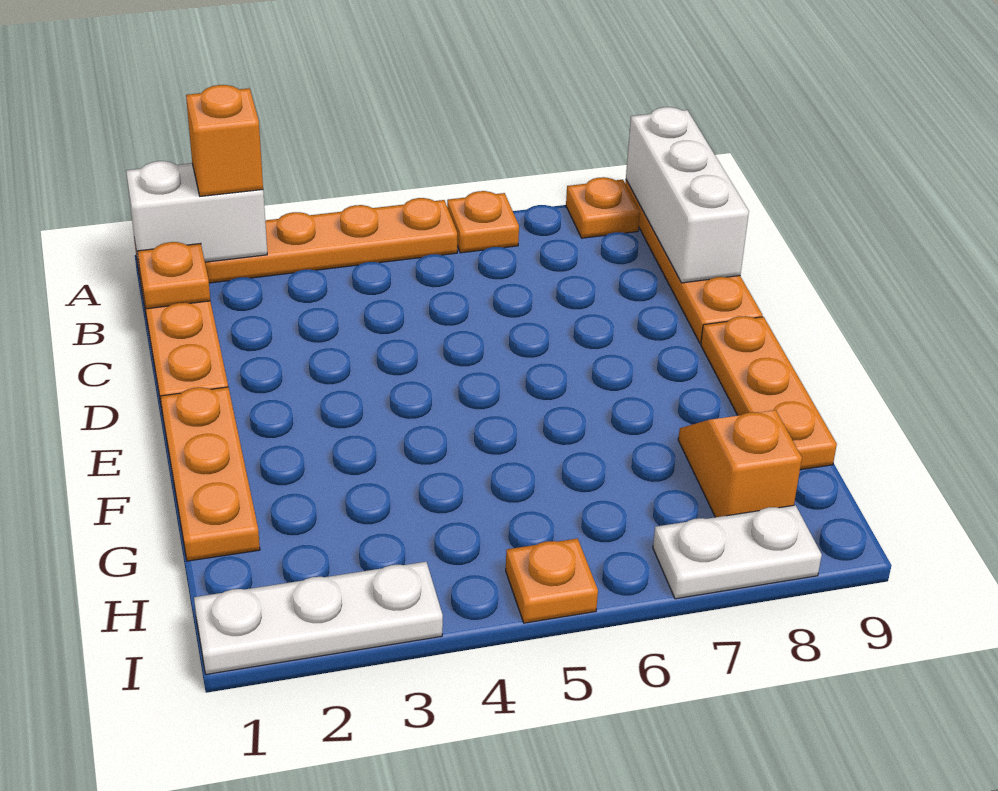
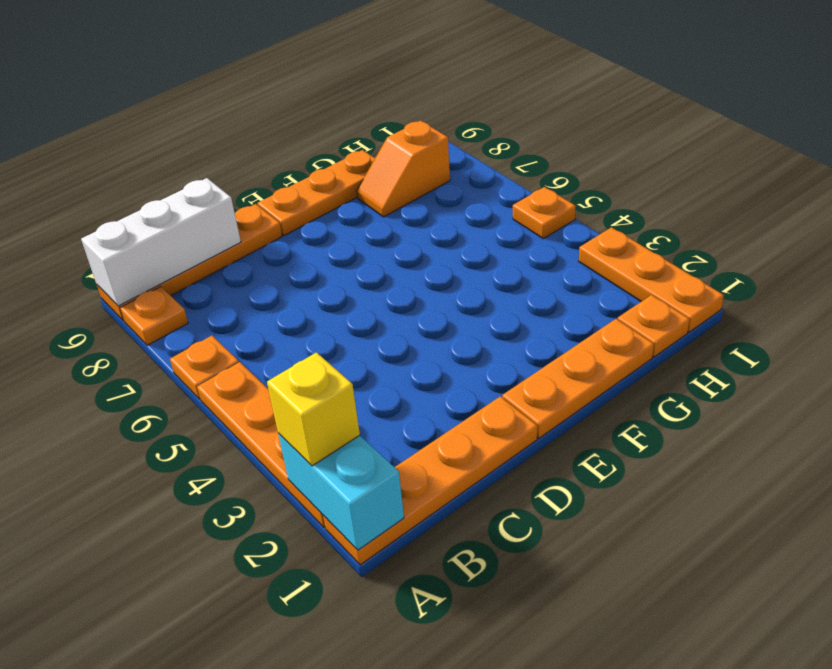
white brick A1:A2 level 2 -> cyan brick A1:A2 level 2
orange brick A2 level 3 -> yellow brick A2 level 3
orange plate B1 level 2 -> orange plate H1 level 1
white plate I1:I3 level 1 -> orange plate I1:I3 level 1
white plate I7:I8 level 1 -> none

